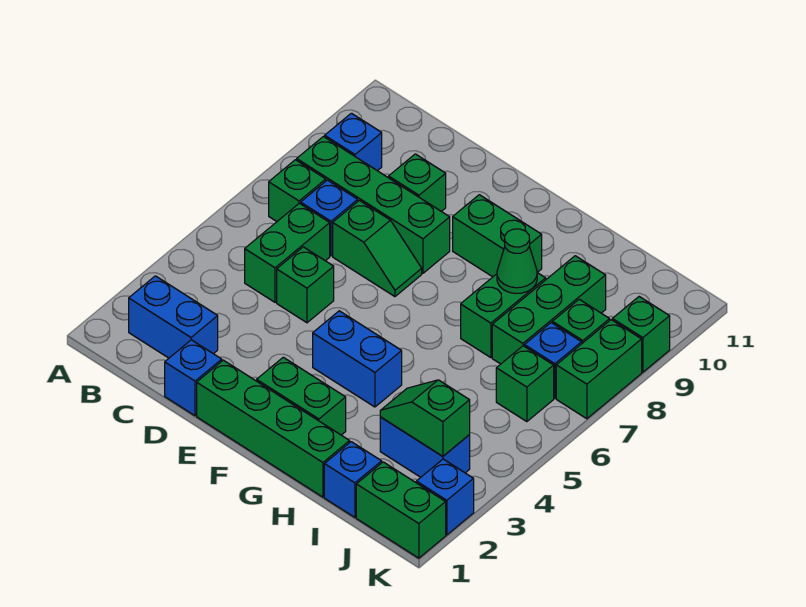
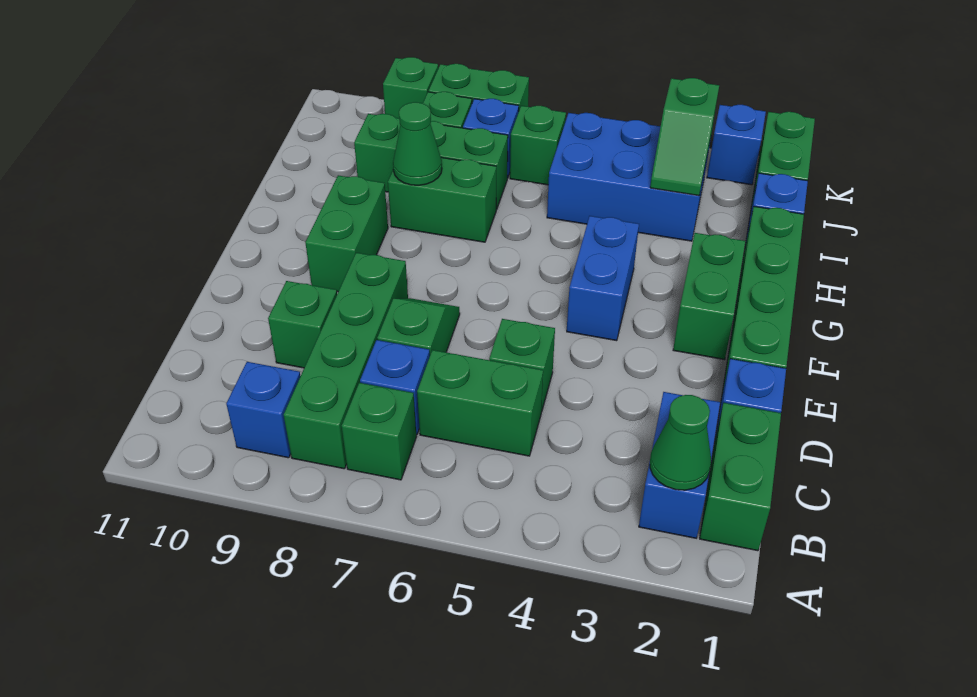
none -> green brick B1:C1 level 1
none -> green cone B2 level 2
blue brick I3:J3 level 1 -> blue brick I3:J5 level 1

